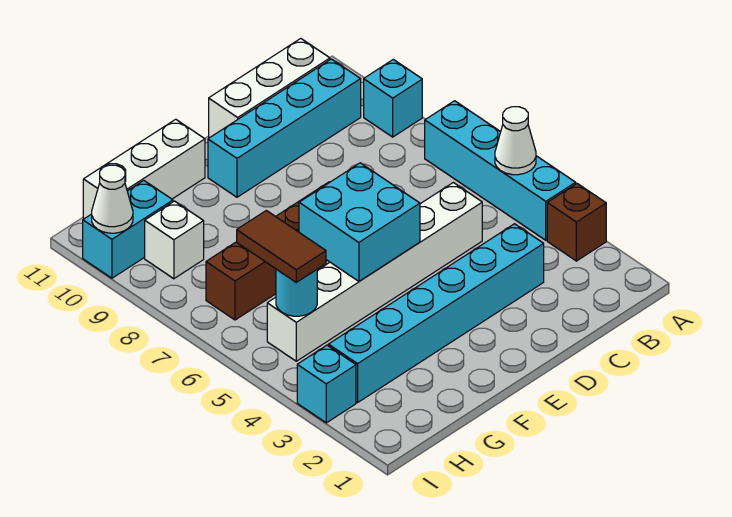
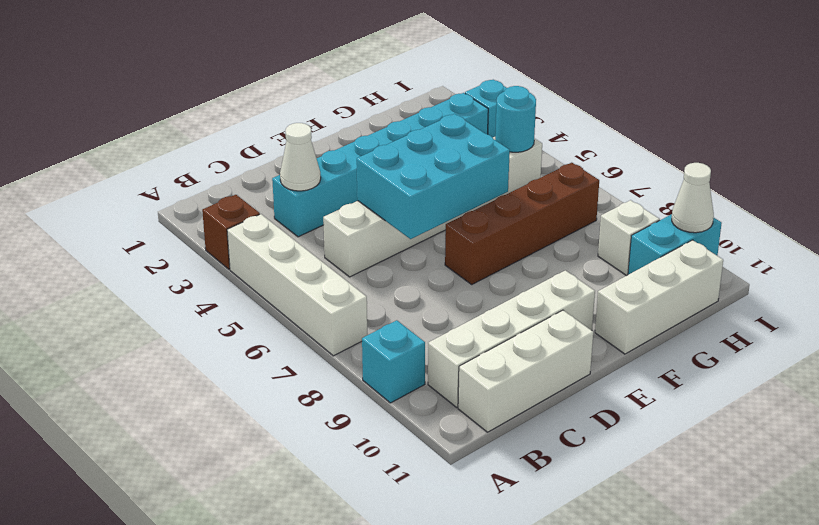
cyan brick A4:A7 level 1 -> white brick A4:A7 level 1
white cone A5 level 2 -> white cone C3 level 2
cyan brick B10:E10 level 1 -> white brick B10:E10 level 1
cyan brick E5:F6 level 2 -> cyan brick D5:F6 level 2
brown tile H5:H6 level 3 -> none

